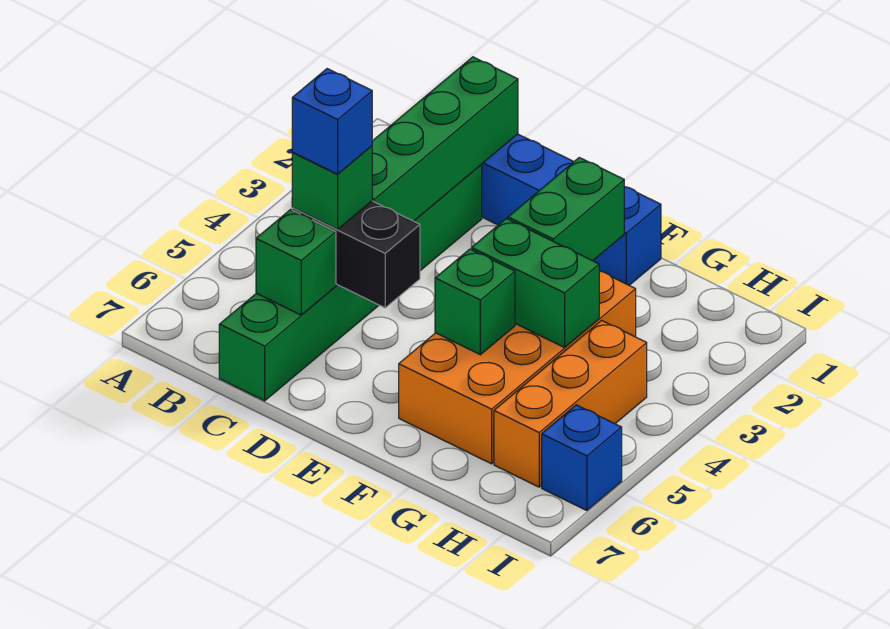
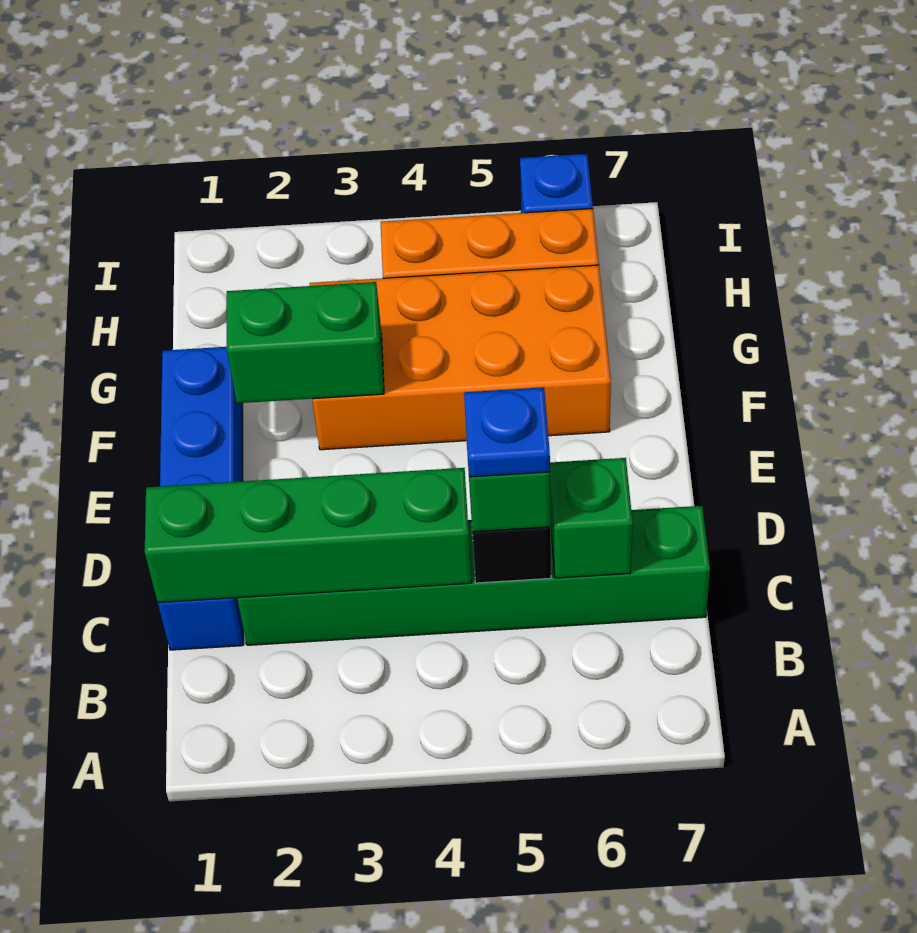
blue brick C5 level 4 -> blue plate C5 level 4
green brick F4:G4 level 2 -> none
green brick F5 level 2 -> none

